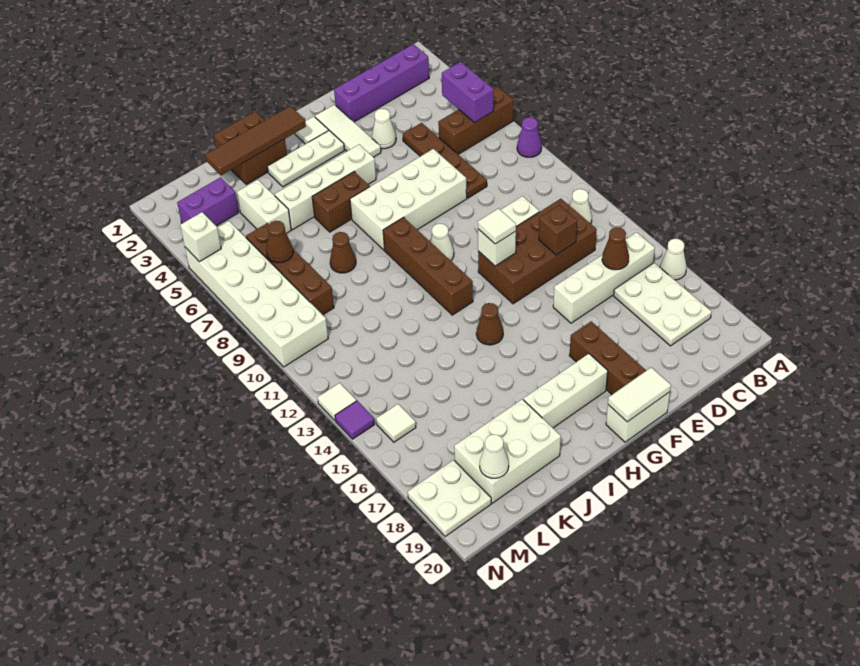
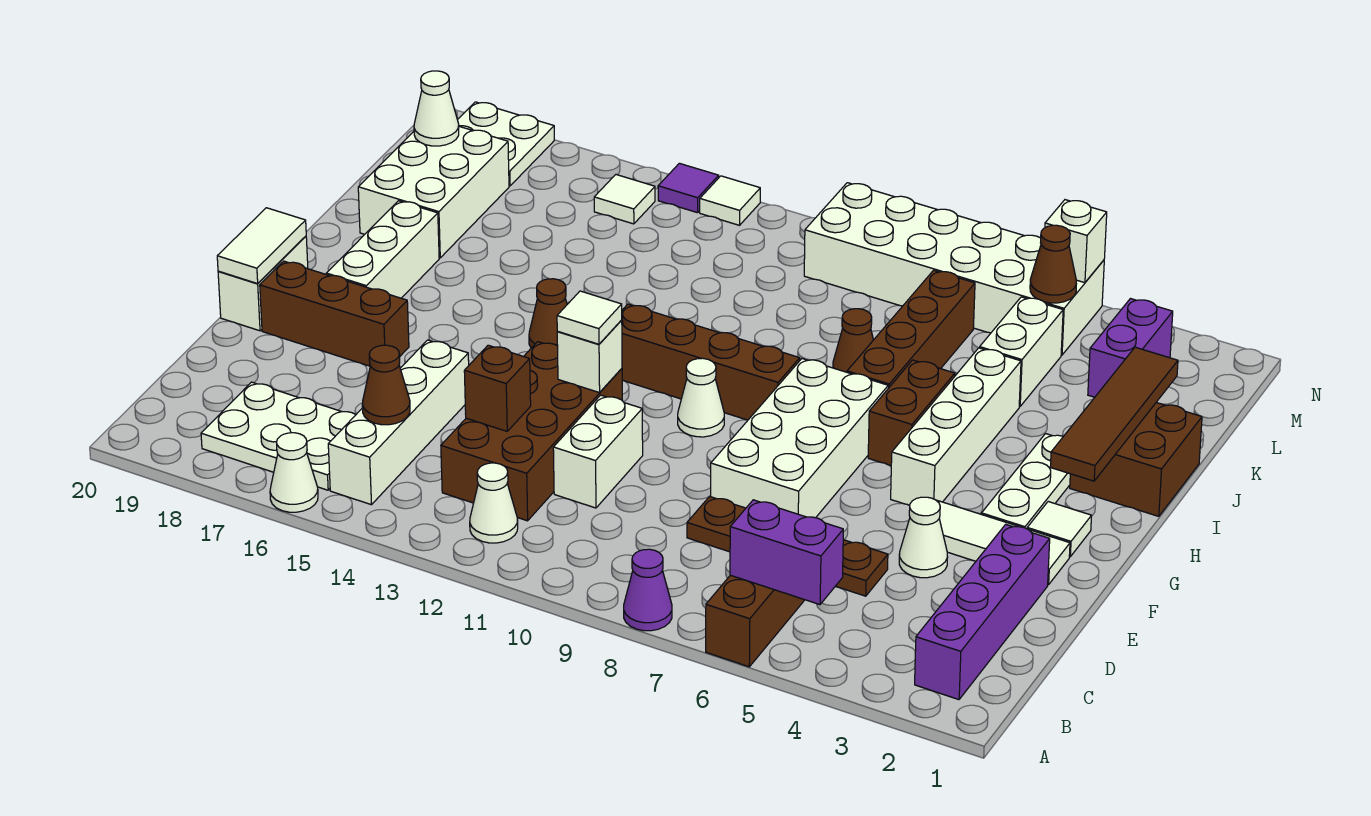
white brick K4:K5 level 1 -> white brick K5:L5 level 1
brown brick L6:L9 level 1 -> brown brick I7:L7 level 1
brown cone L7 level 2 -> brown cone M5 level 2

